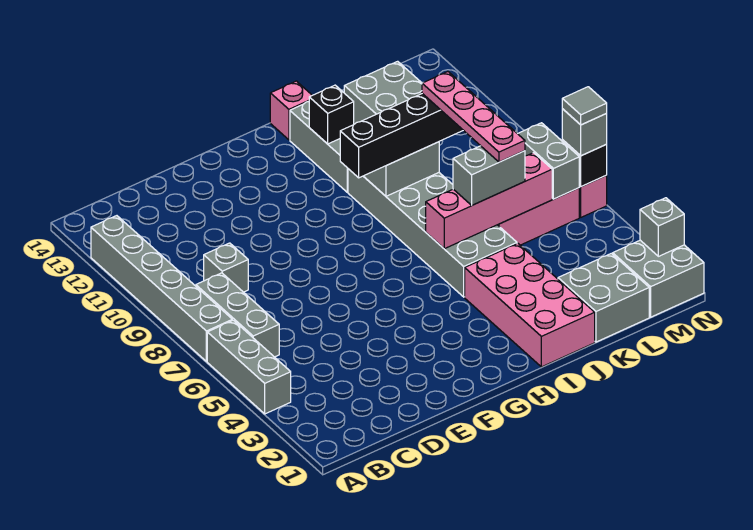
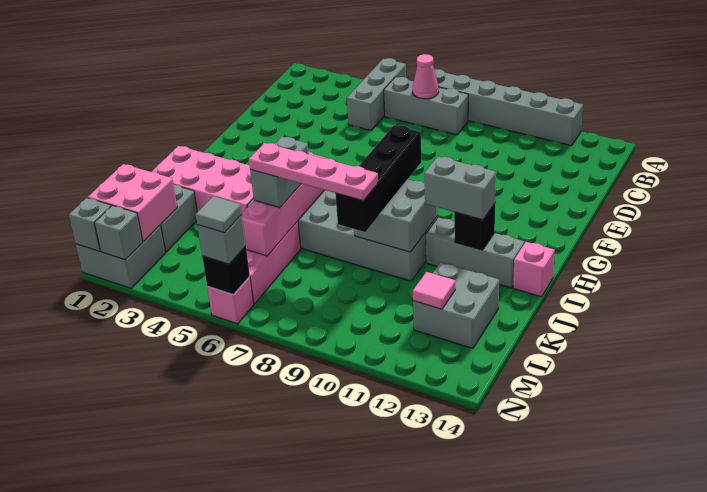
grey brick A4:A6 level 1 -> grey brick A5:C5 level 1
none -> pink cone B7 level 2
grey brick C9 level 1 -> grey brick N1 level 2
none -> pink brick L1:M2 level 2
none -> pink tile L12 level 2
grey brick M6:M7 level 2 -> grey brick I11:I12 level 3

